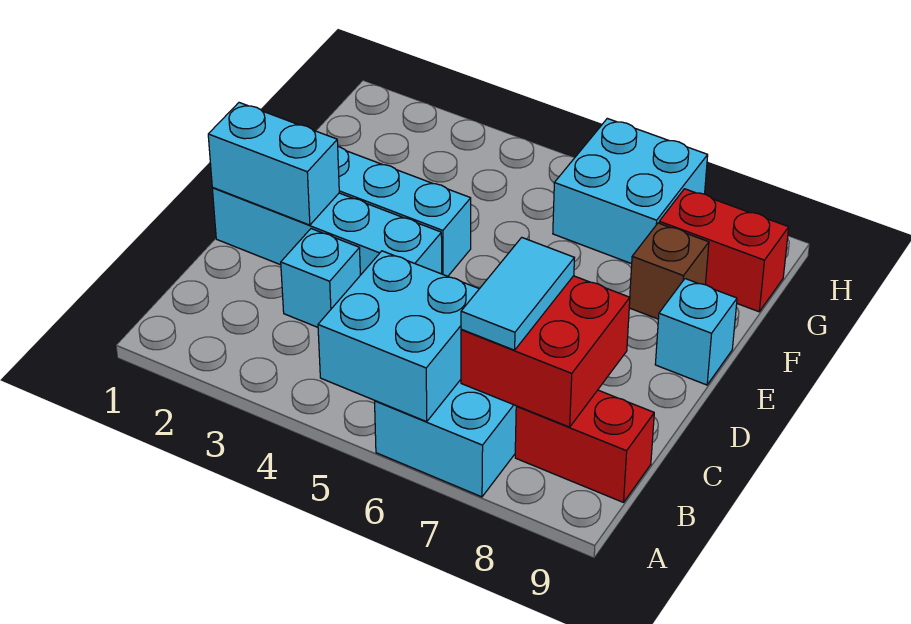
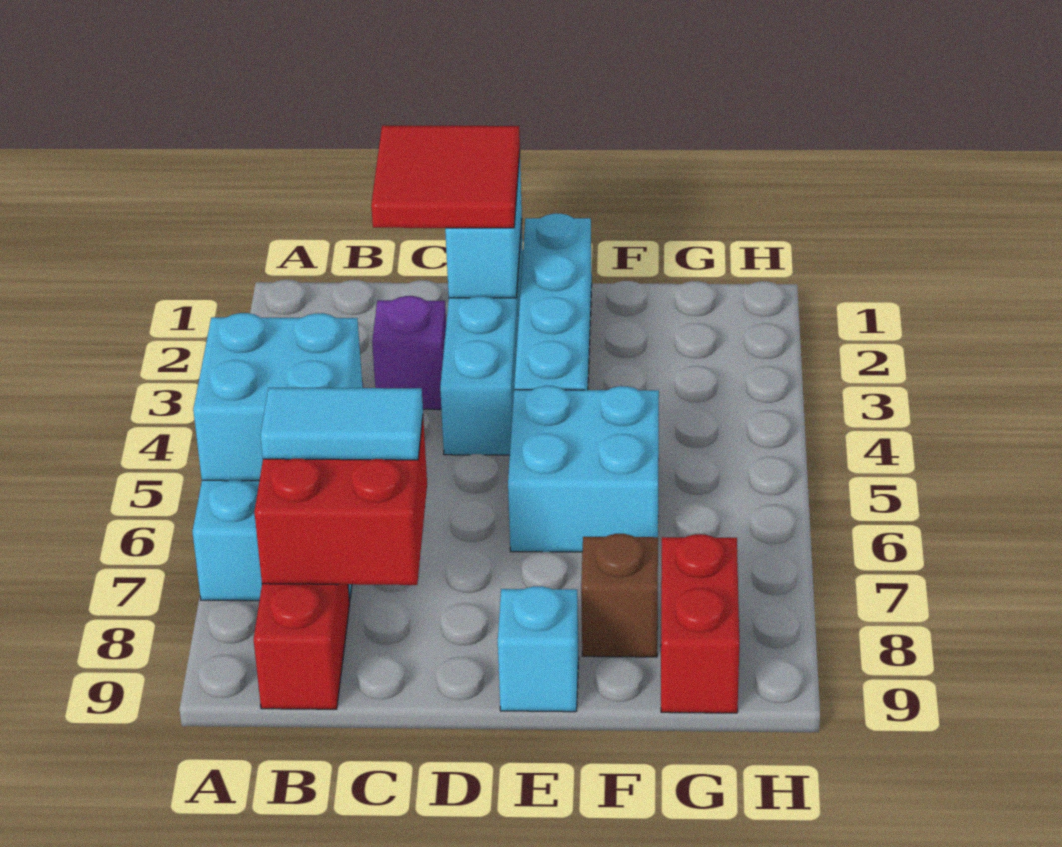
none -> red tile C1:D2 level 3
cyan brick C3 level 1 -> purple brick C3 level 1
cyan brick G6:H7 level 1 -> cyan brick E5:F6 level 1

